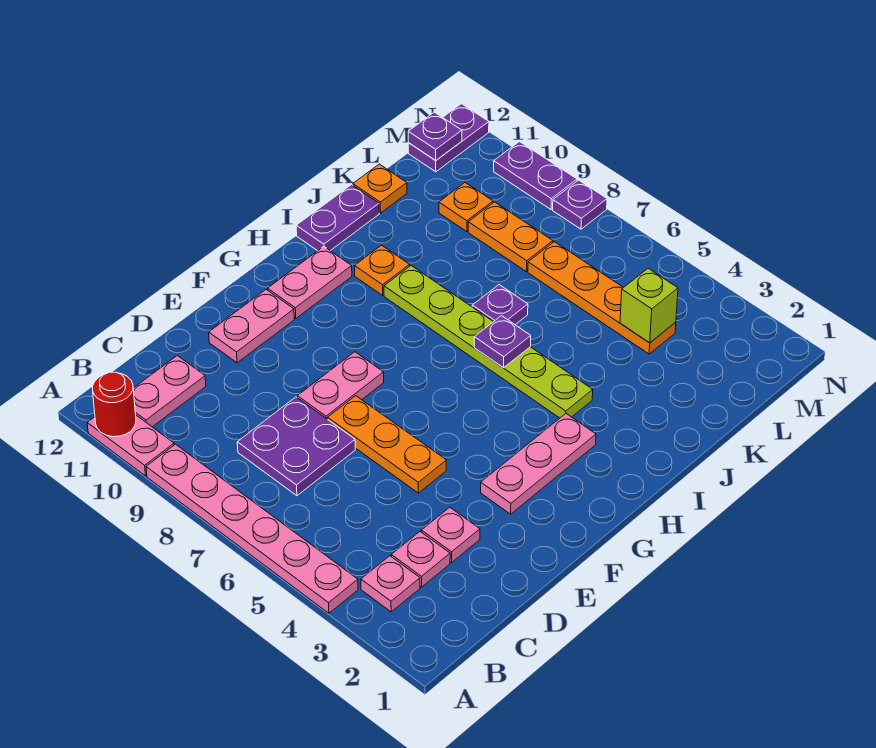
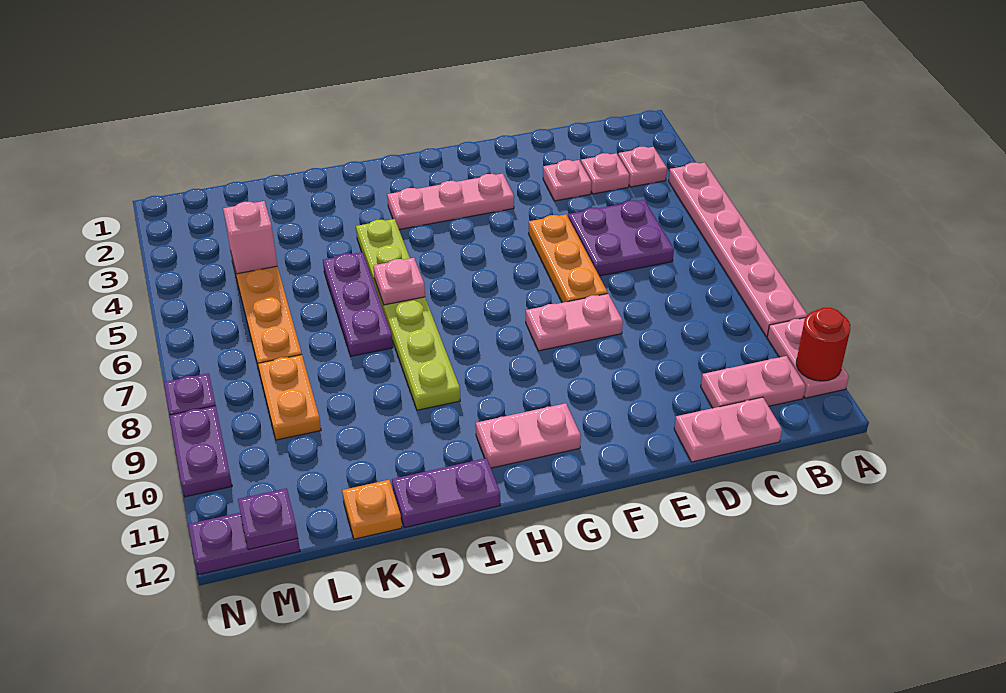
purple plate C7:D8 level 1 -> purple plate C5:D6 level 1
pink plate E11:F11 level 1 -> pink plate C12:D12 level 1
purple plate I6 level 2 -> pink plate I6 level 2
orange plate I10 level 1 -> none
purple plate J7 level 1 -> purple plate J5:J7 level 1
lime brick L4 level 2 -> pink brick L4 level 2
orange plate L10 level 1 -> none

